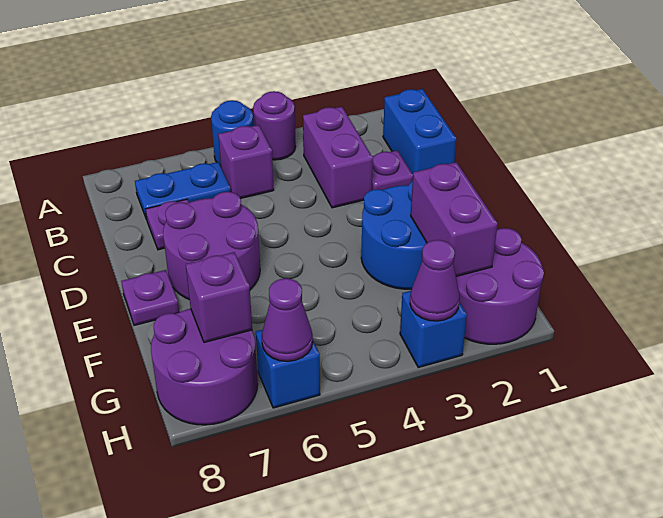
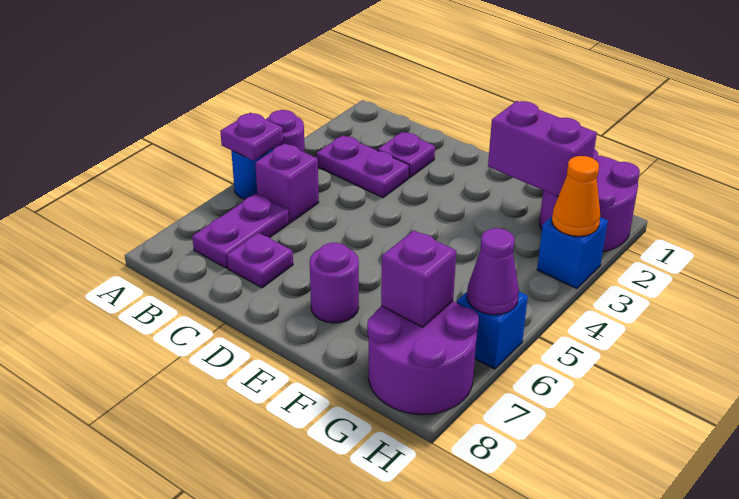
blue brick B1:C1 level 1 -> none
purple brick B3:C3 level 1 -> purple plate B3:C3 level 1
blue plate B6:B7 level 1 -> purple plate B6:B7 level 1
purple round brick D6:E7 level 1 -> purple round brick E7 level 1
blue round brick E2:F3 level 1 -> none
purple plate E8 level 1 -> purple plate A5 level 2
purple cone H3 level 2 -> orange cone H3 level 2

